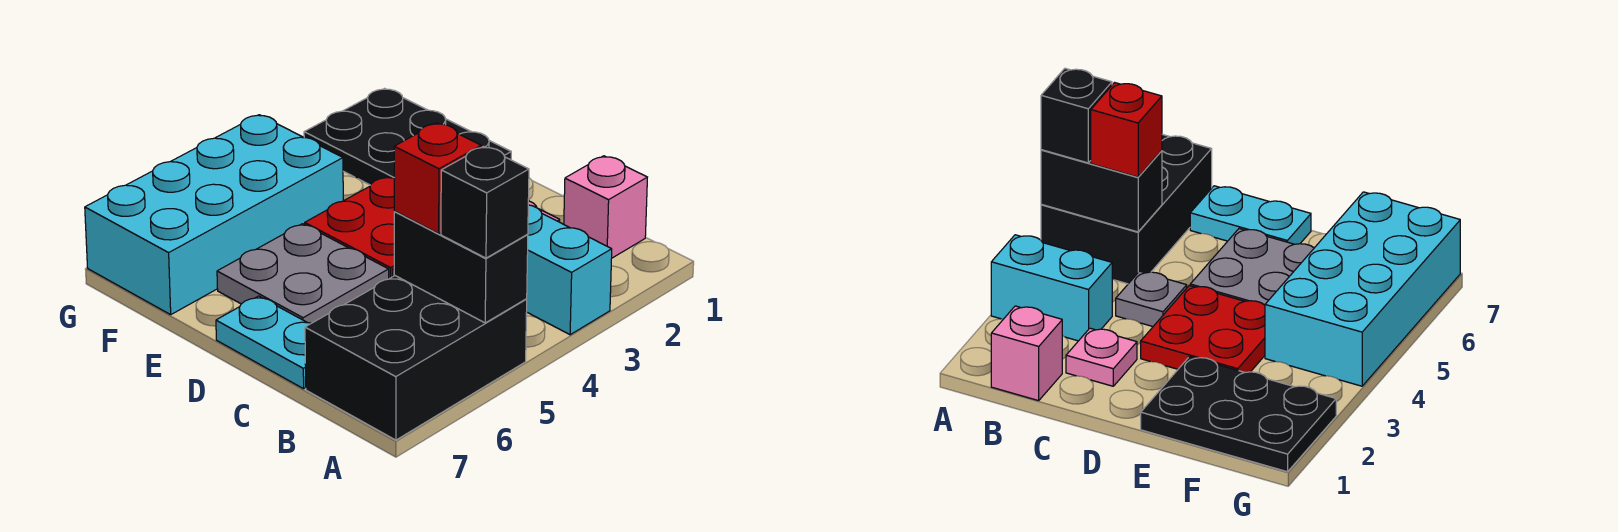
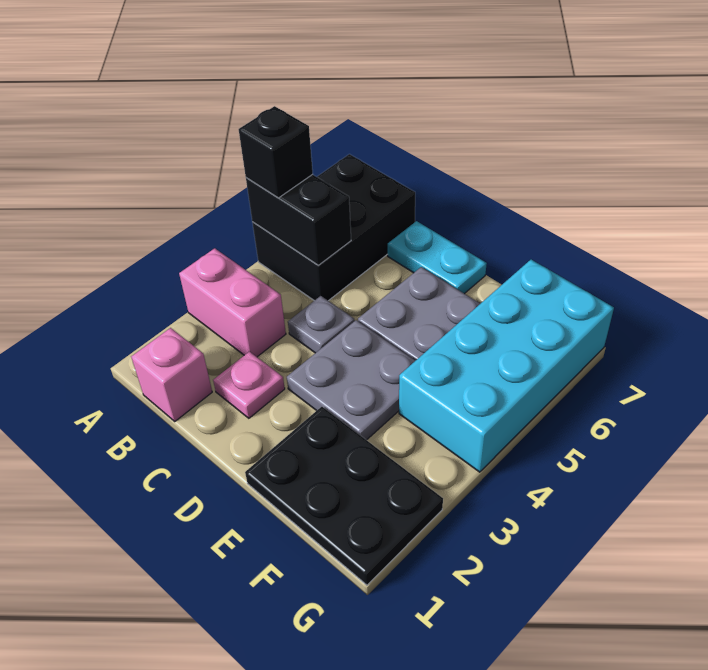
cyan brick A3:B3 level 1 -> pink brick A3:B3 level 1
red brick B5 level 3 -> none
red plate D3:E4 level 1 -> grey plate D3:E4 level 1

